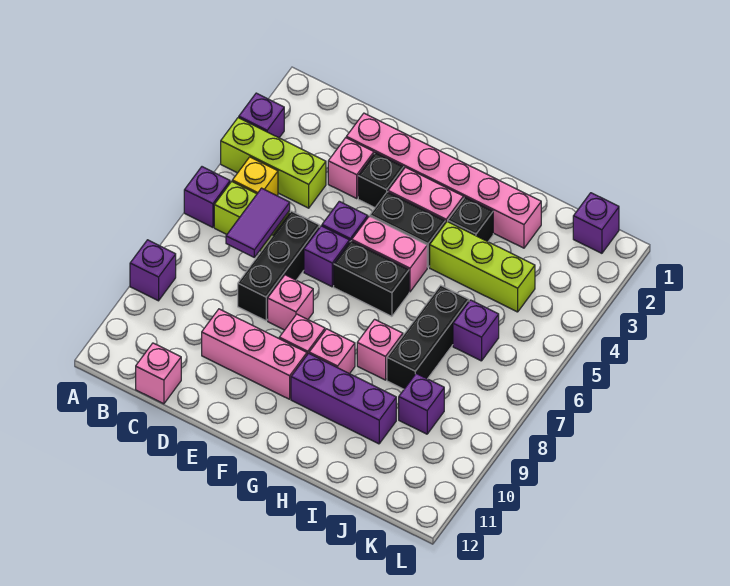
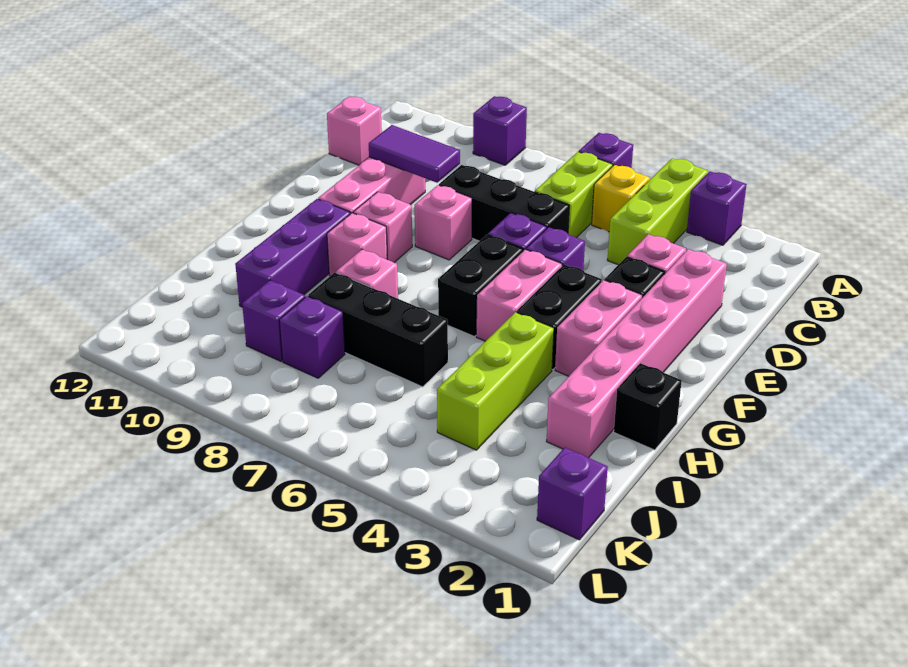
purple tile C6:C7 level 2 -> purple tile D9:D10 level 2
black brick H3 level 1 -> black brick H1 level 1
purple brick J6 level 1 -> purple brick J8 level 1

